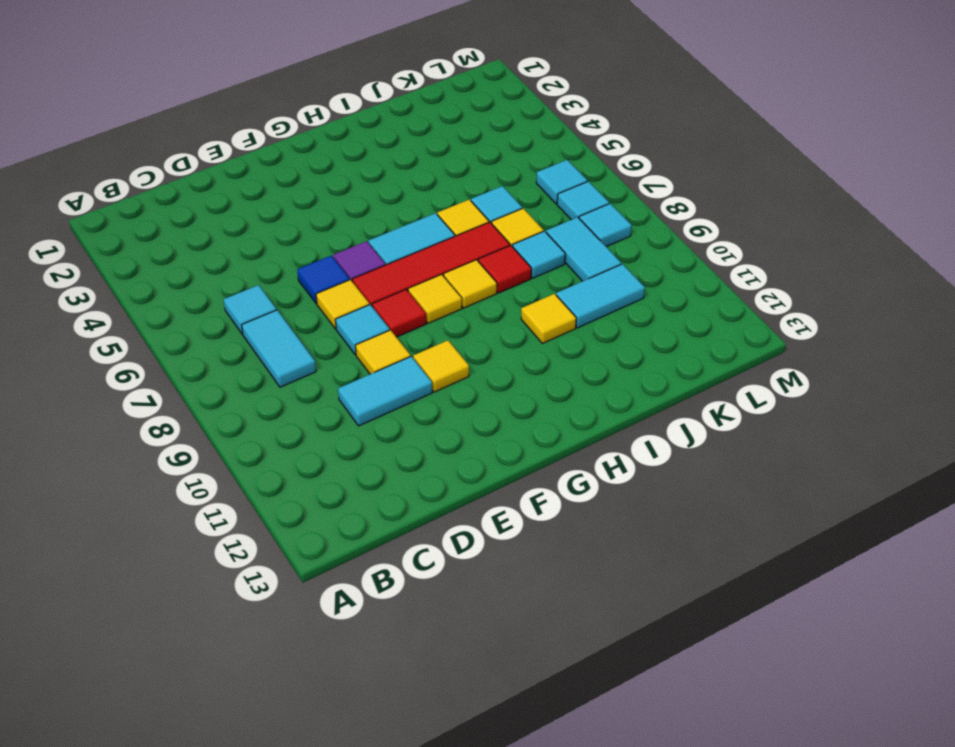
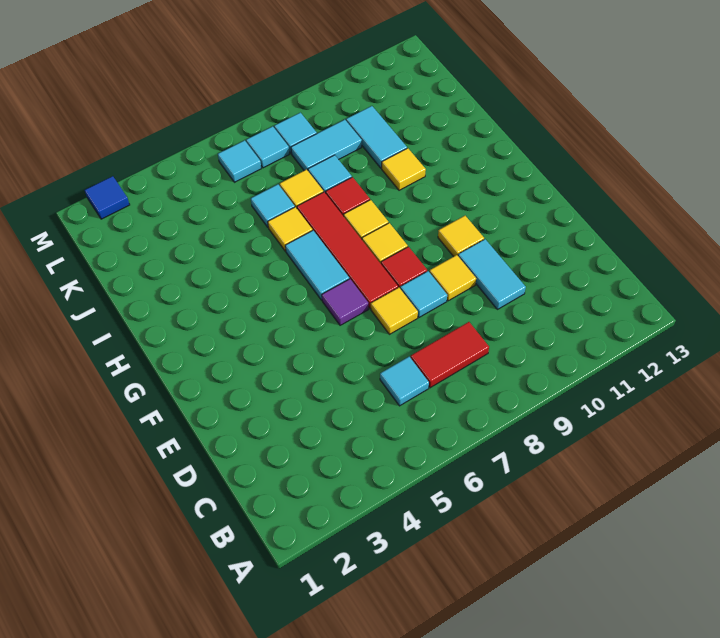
cyan tile C7:C8 level 1 -> red tile C7:C8 level 1
blue tile E6 level 1 -> blue tile M2 level 1

